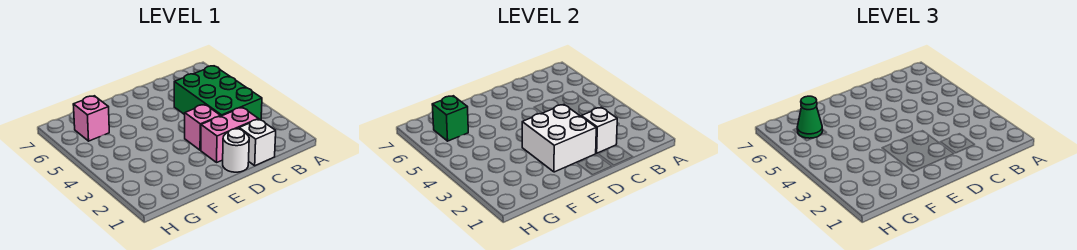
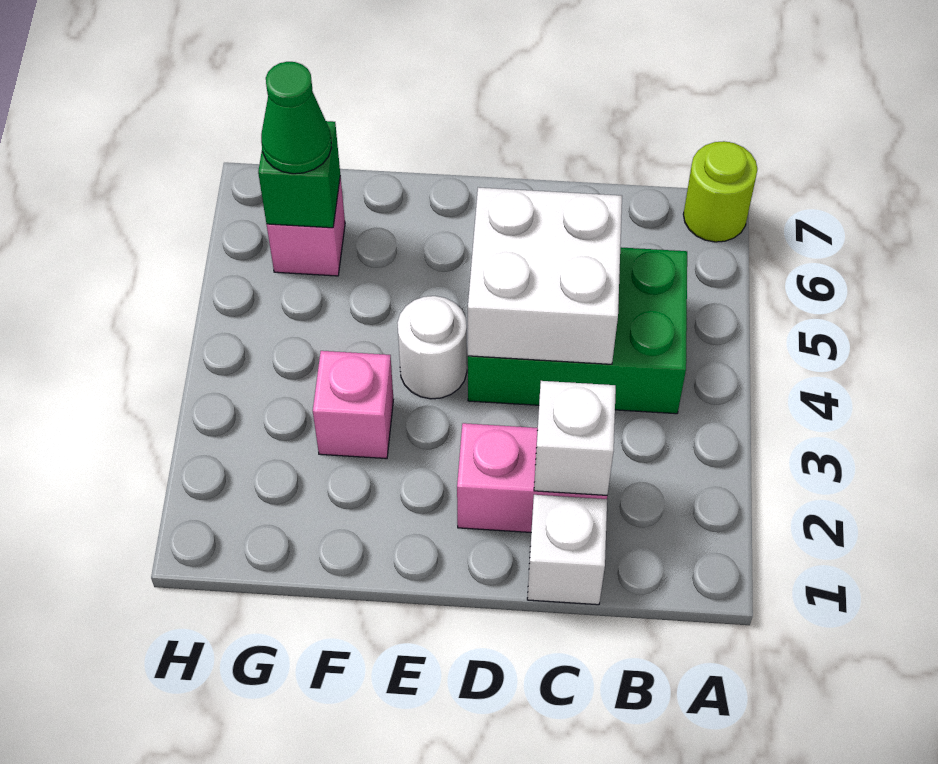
none -> lime round brick A7 level 1
green brick B3:C5 level 1 -> green brick B4:D5 level 1
white round brick D1 level 1 -> white round brick E4 level 1
white brick D2:E3 level 2 -> white brick C4:D5 level 2
pink brick D3 level 1 -> pink brick F3 level 1

